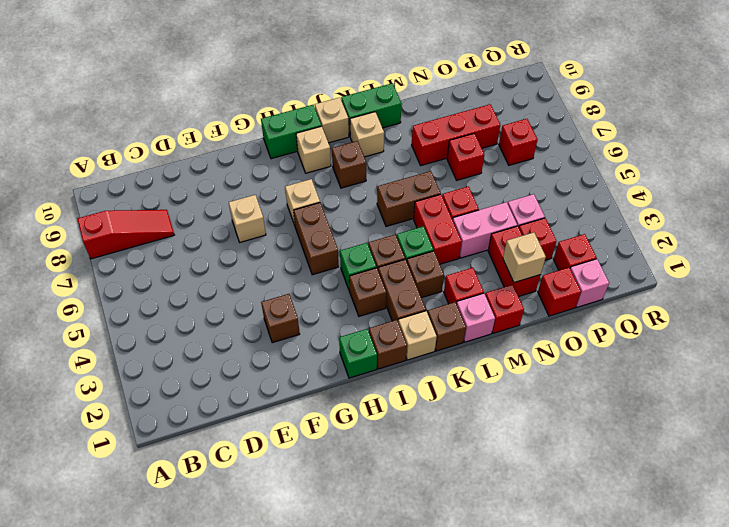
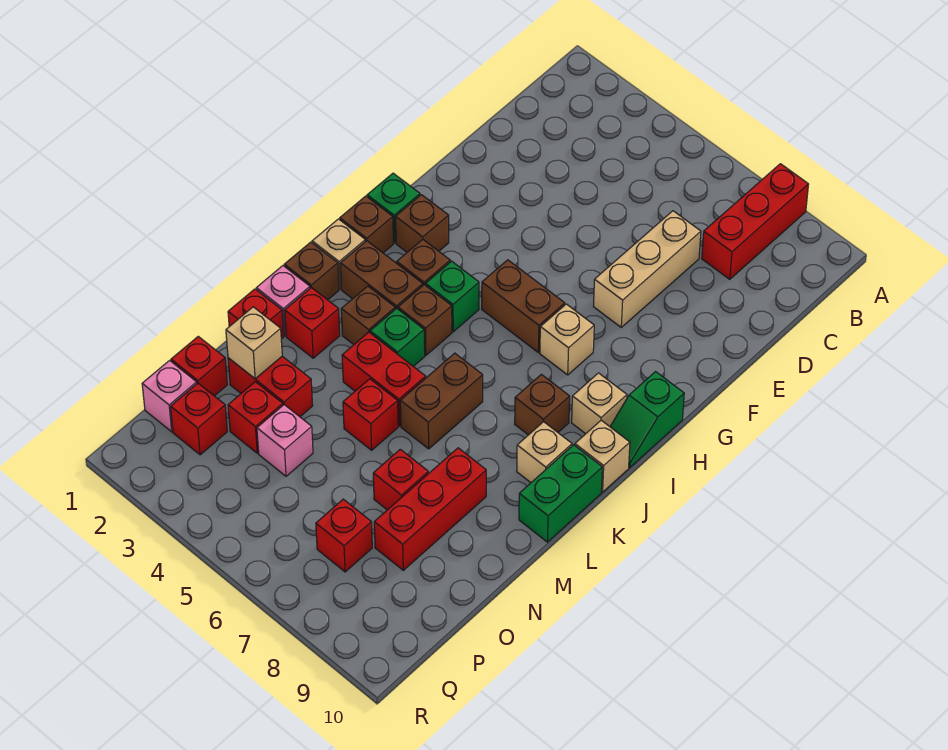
red slope A8:C8 level 1 top A -> red brick A8:C8 level 1
brown brick F3 level 1 -> brown brick H2 level 1
tan brick F7 level 1 -> tan brick D7:F7 level 1
green brick H10:I10 level 1 -> green slope H10:I10 level 1 top H
pink brick M4:N4 level 1 -> none

